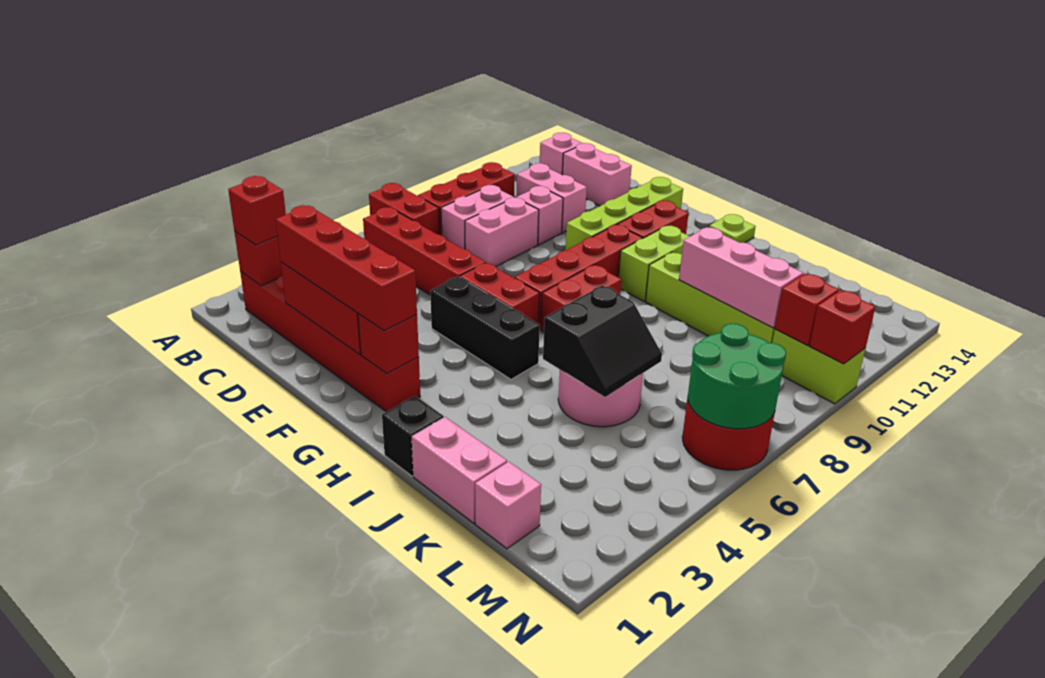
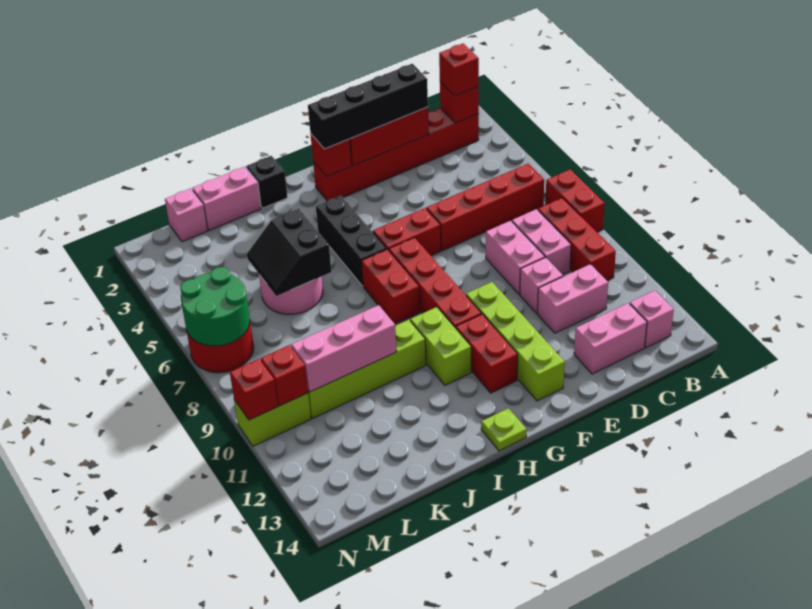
red brick A7:B7 level 1 -> red brick A7:A8 level 1
red brick D2:G2 level 3 -> black brick D2:G2 level 3
black brick F5:H5 level 1 -> black brick H4:H6 level 1

